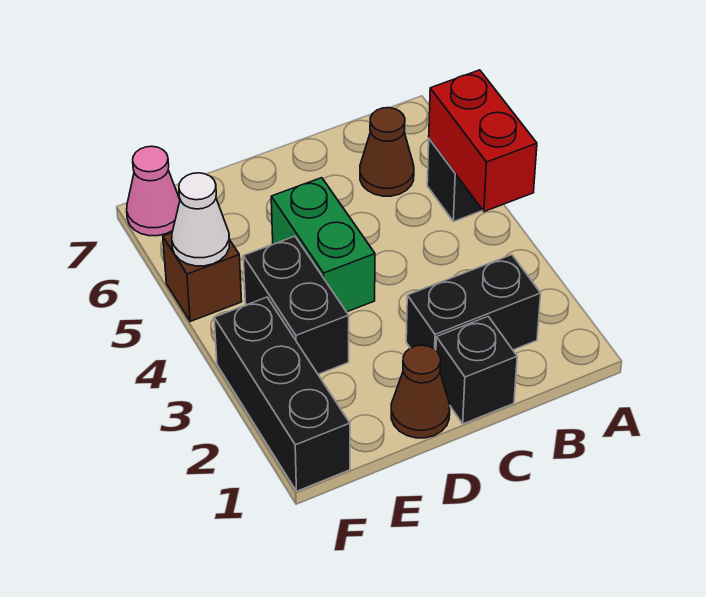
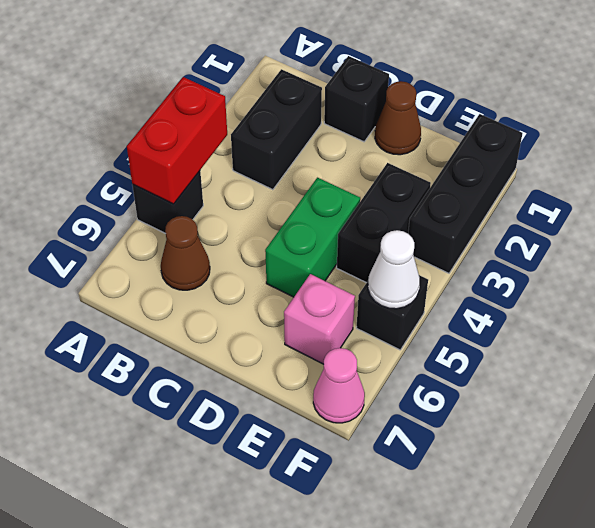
black brick B2:C2 level 1 -> black brick B2:B3 level 1
none -> pink brick E6 level 1
brown brick F5 level 1 -> black brick F5 level 1

